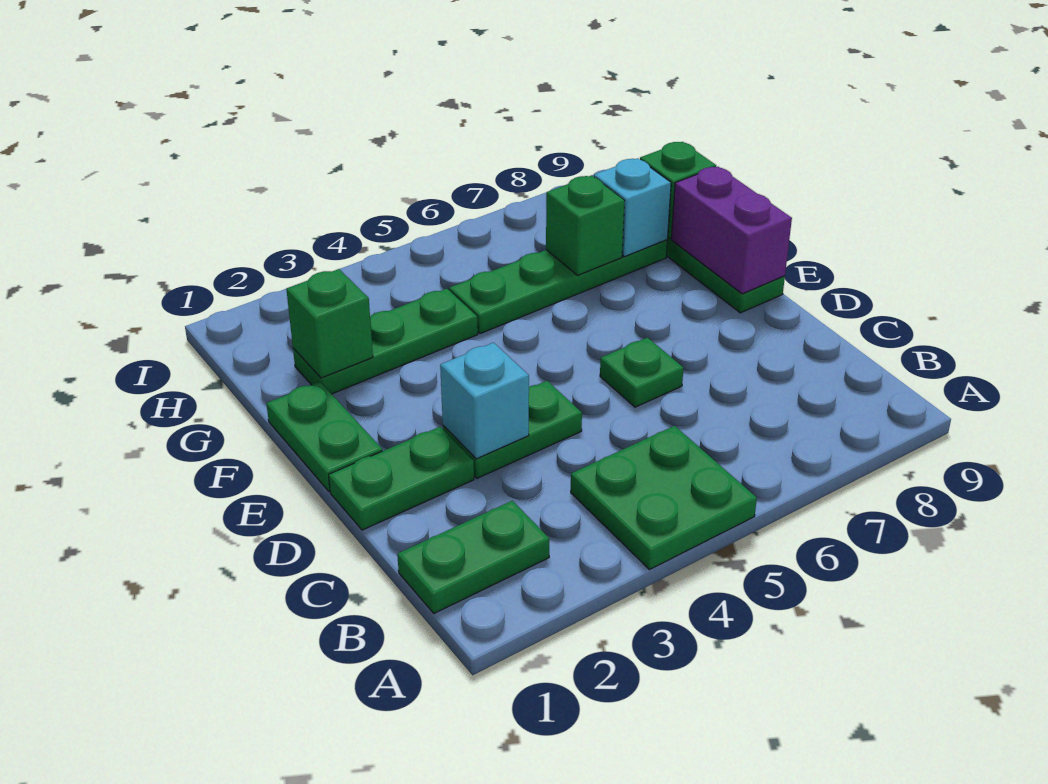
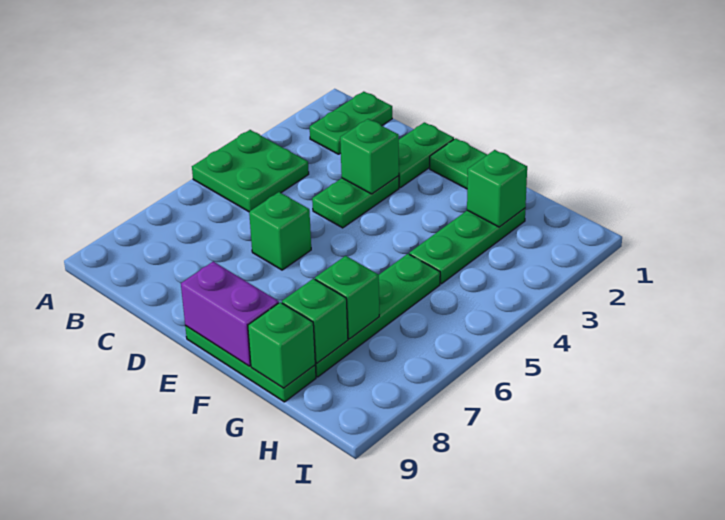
cyan brick D3 level 2 -> green brick D3 level 2
green plate D6 level 1 -> green brick D6 level 1
cyan brick G8 level 2 -> green brick G8 level 2

